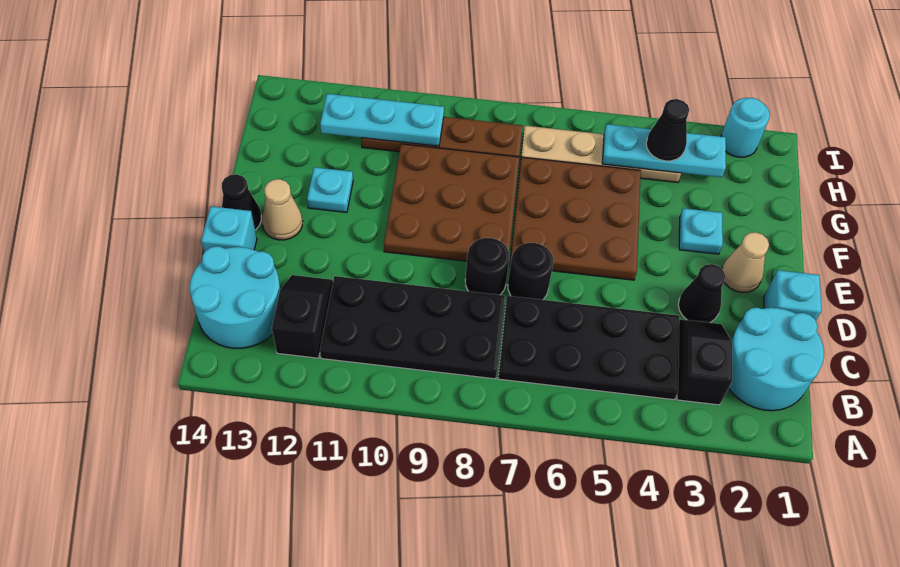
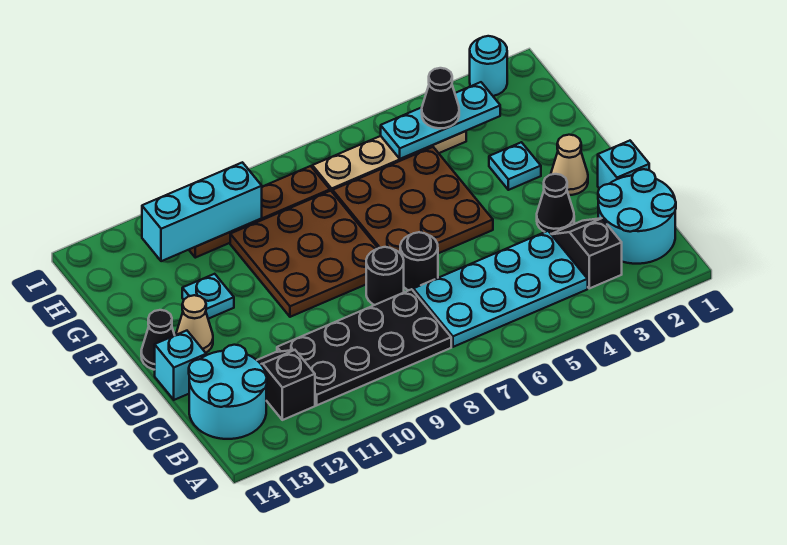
black plate B4:C7 level 1 -> cyan plate B4:C7 level 1
cyan plate H10:H12 level 2 -> cyan brick H10:H12 level 2

